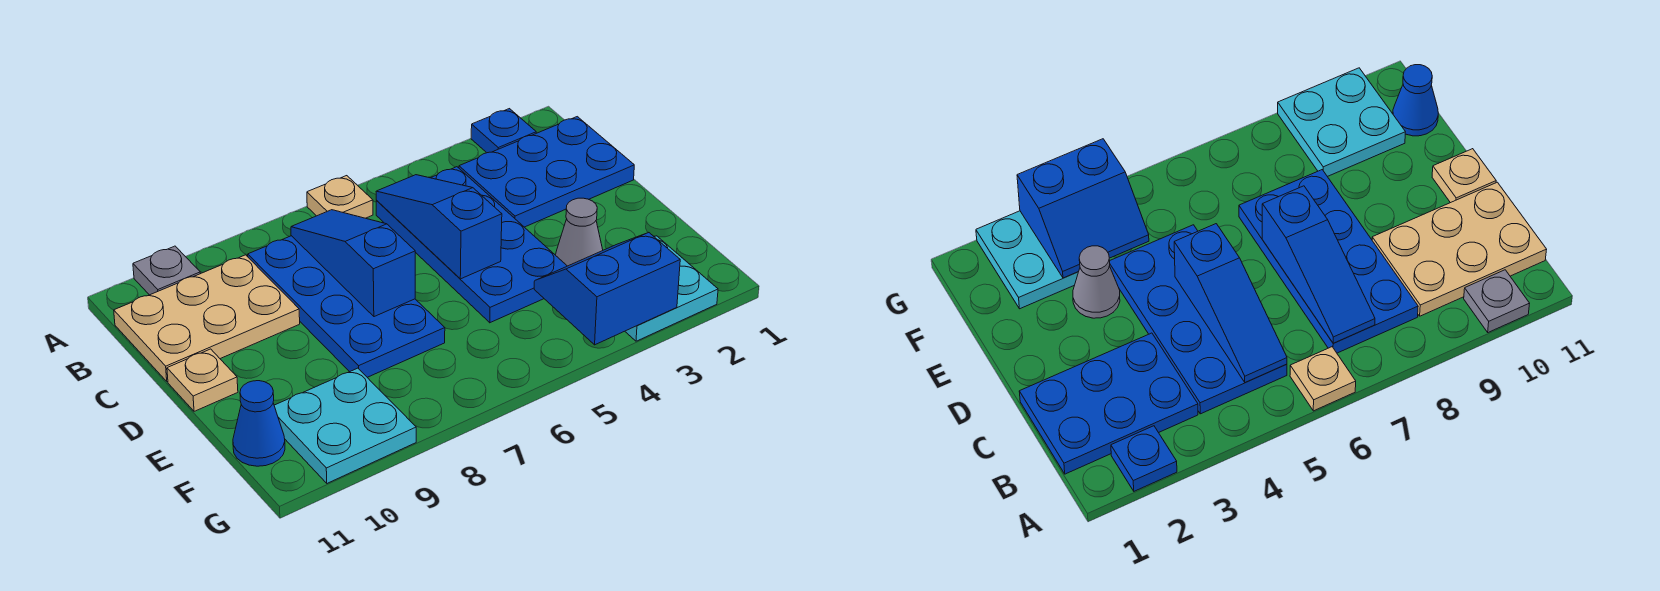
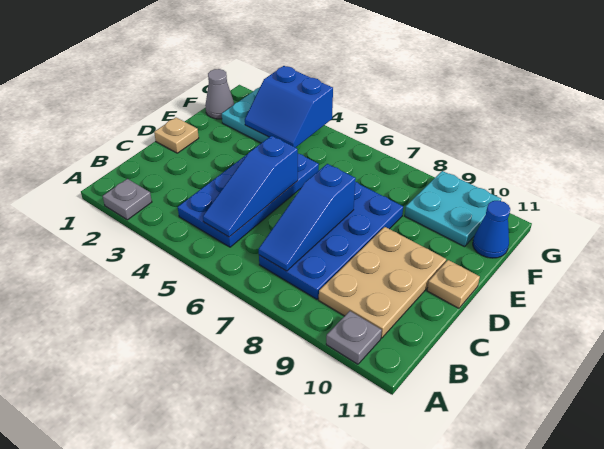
blue plate A2 level 1 -> grey plate A2 level 1
tan plate A6 level 1 -> tan plate D1 level 1
blue plate B1:C3 level 1 -> none
tan plate B9:C11 level 1 -> tan plate B9:D10 level 1
grey cone E3 level 1 -> grey cone F1 level 1

